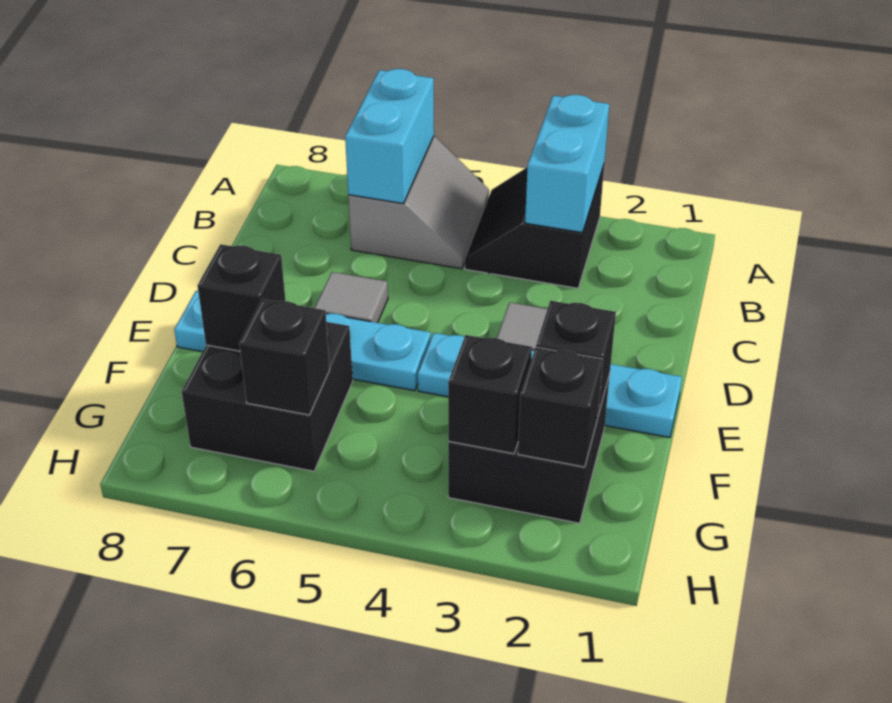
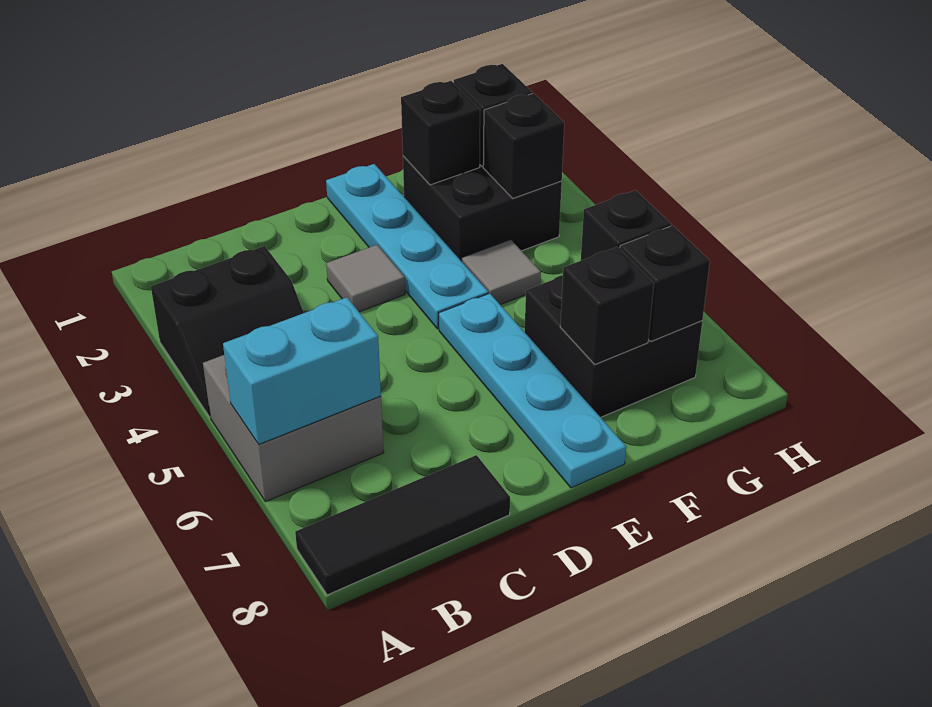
cyan brick A3:B3 level 2 -> none
grey slope A5:B6 level 1 top 6 -> grey brick A5:B6 level 1
none -> black tile A8:C8 level 1
grey tile D6 level 1 -> grey tile F4 level 1
none -> black brick G7 level 2

